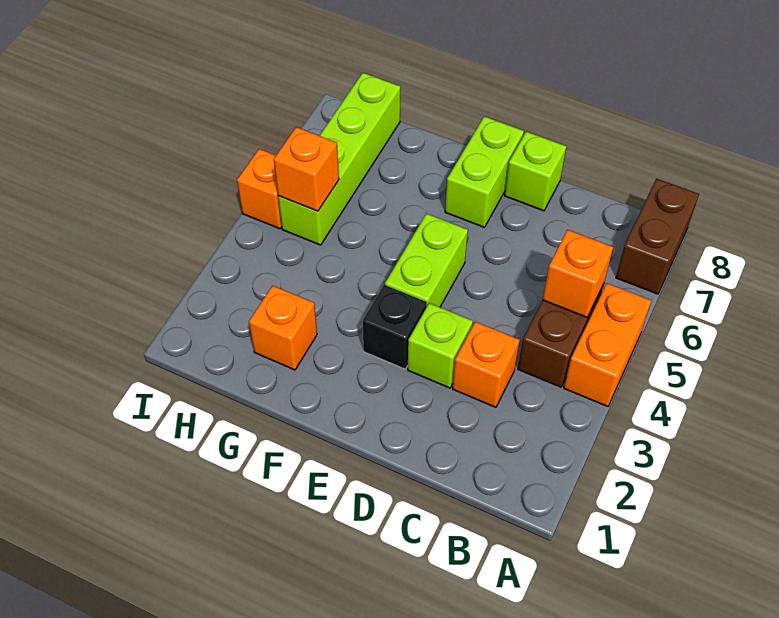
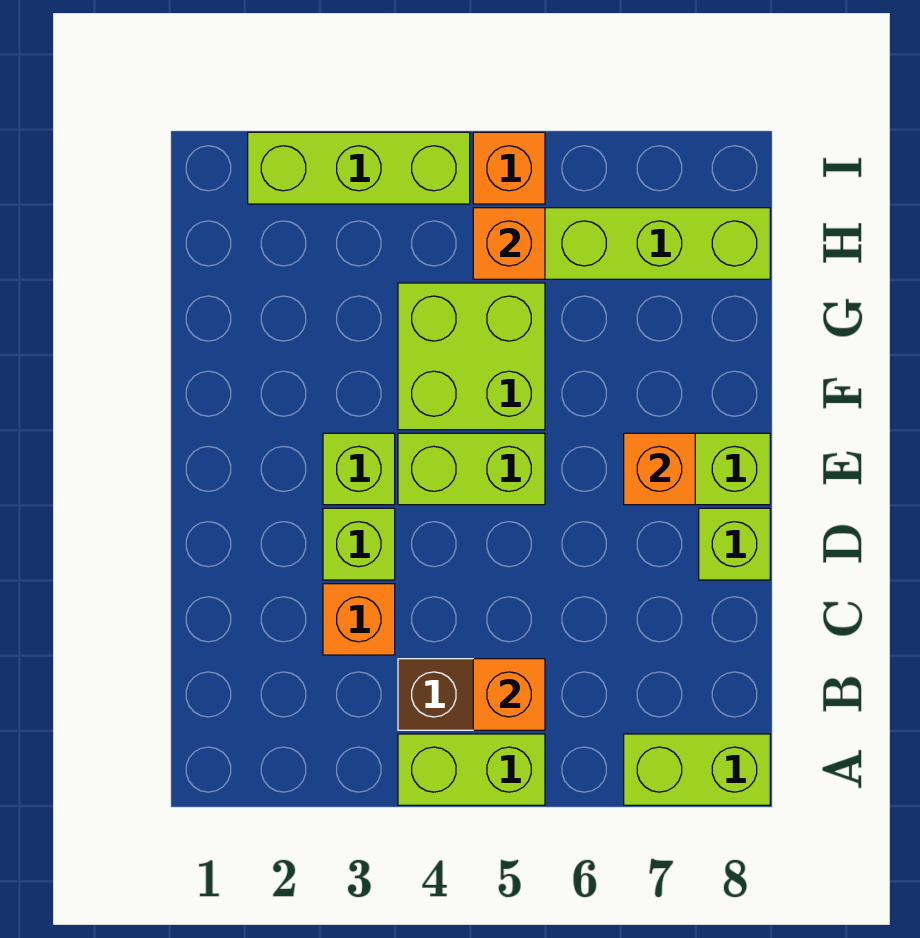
orange brick A4:A5 level 1 -> lime brick A4:A5 level 1
brown brick A7:A8 level 1 -> lime brick A7:A8 level 1
black brick E3 level 1 -> lime brick E3 level 1
none -> lime brick F4:G5 level 1
orange brick G2 level 1 -> orange brick E7 level 2
none -> lime brick I2:I4 level 1

